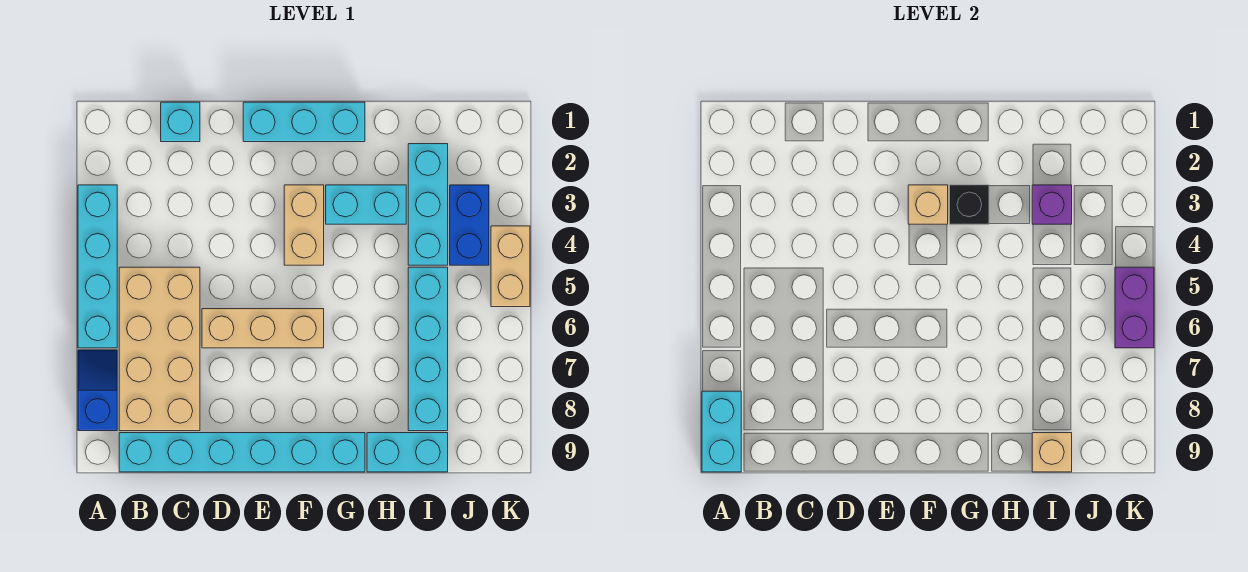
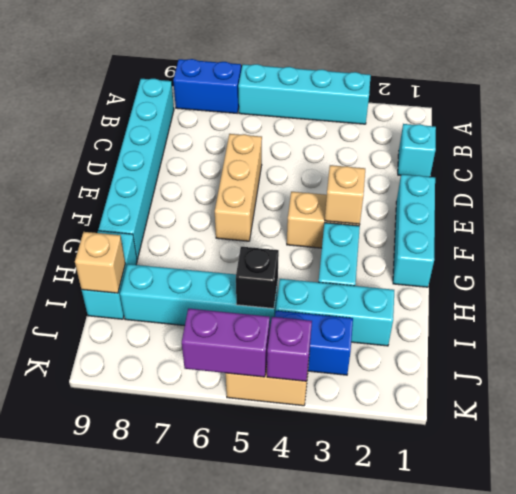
blue slope A7:A8 level 1 top 8 -> blue brick A7:A8 level 1
cyan brick A8:A9 level 2 -> none
tan brick B5:C8 level 1 -> none
black brick G3 level 2 -> black brick I5 level 2
purple brick I3 level 2 -> purple brick K4 level 2

